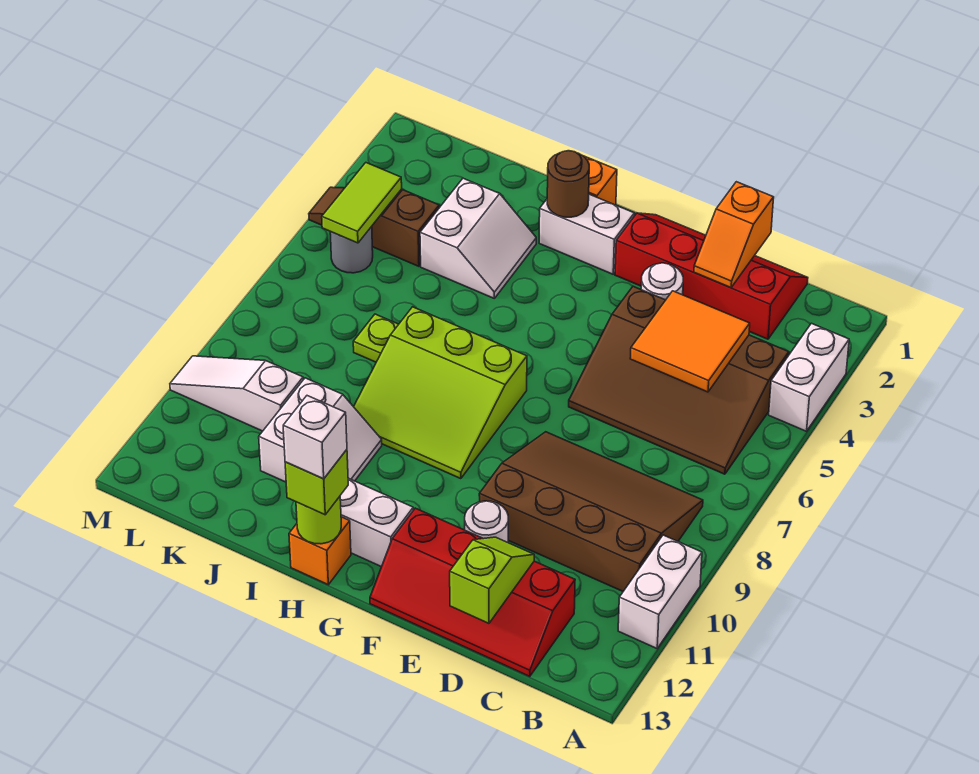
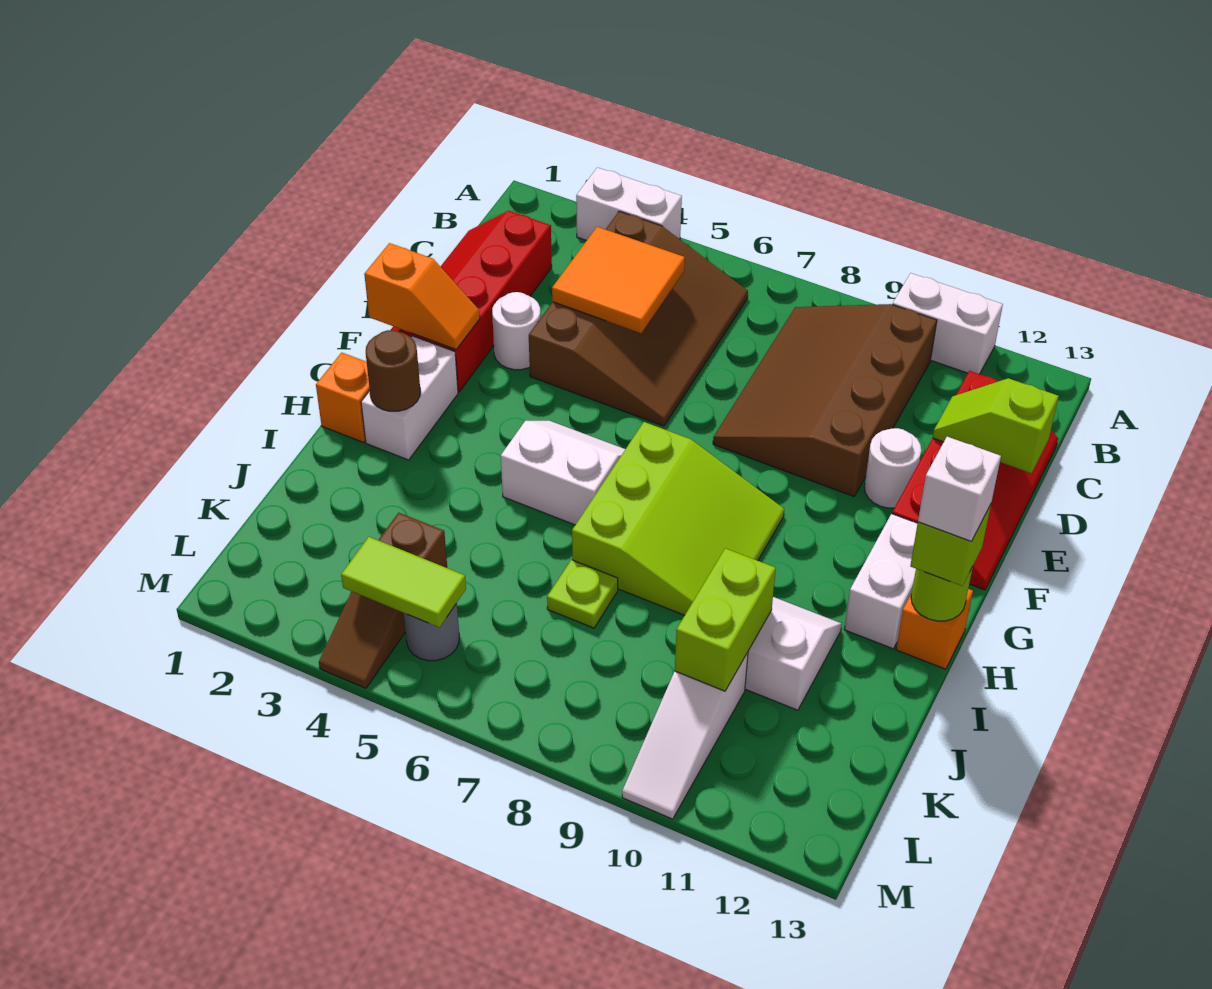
orange slope D1:D2 level 2 top 1 -> orange slope F1:F2 level 2 top 1
white slope I3:J4 level 1 top J -> white slope G5:H6 level 1 top H
none -> lime brick J10:K10 level 2

